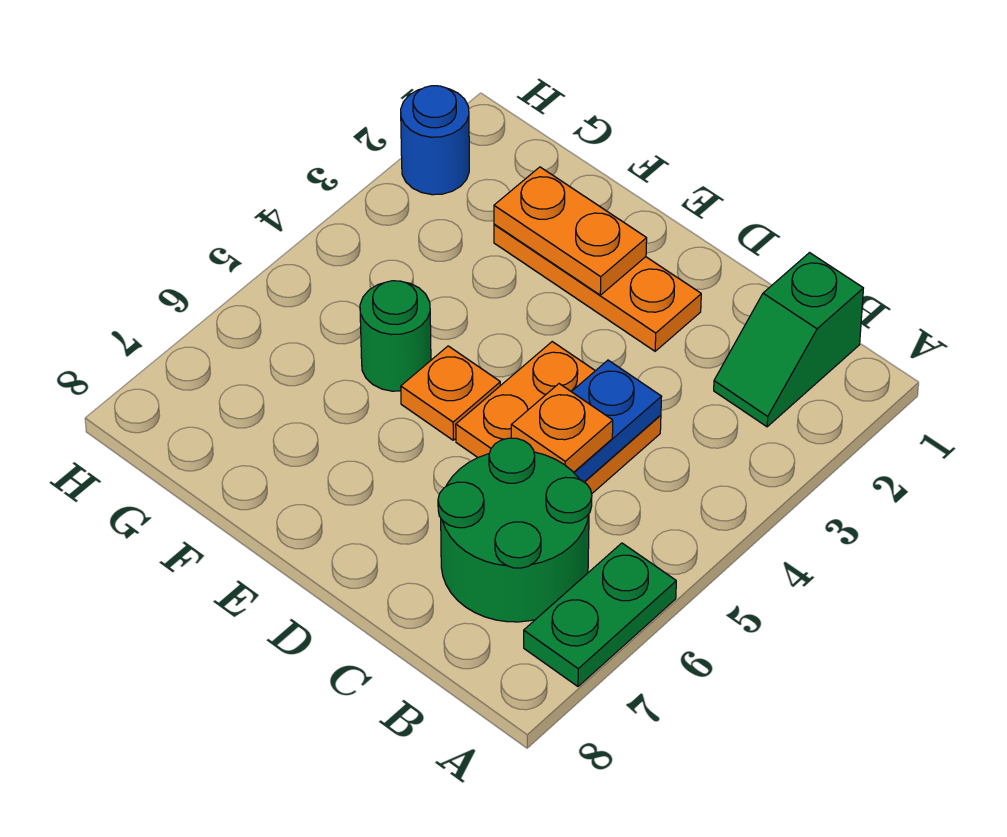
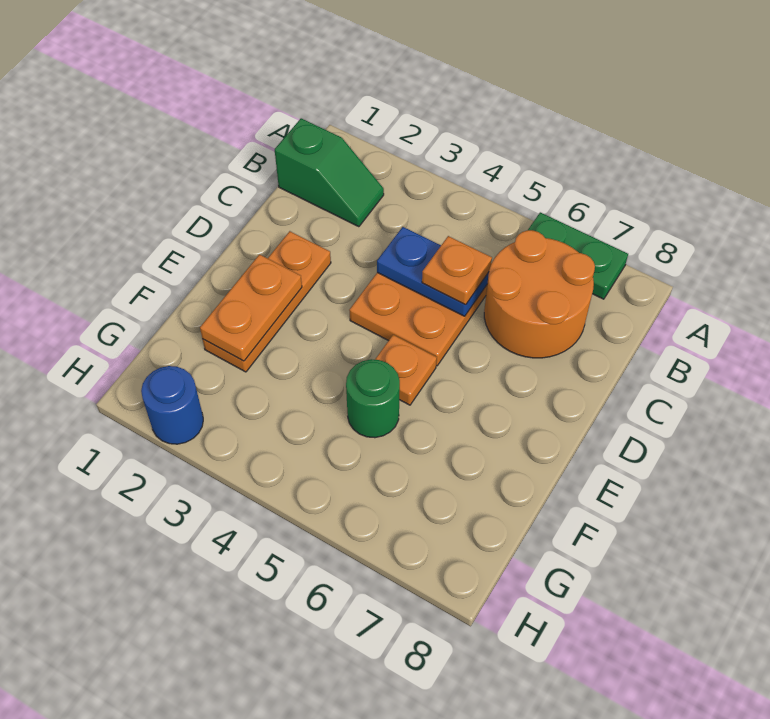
green round brick B6:C7 level 1 -> orange round brick B6:C7 level 1

